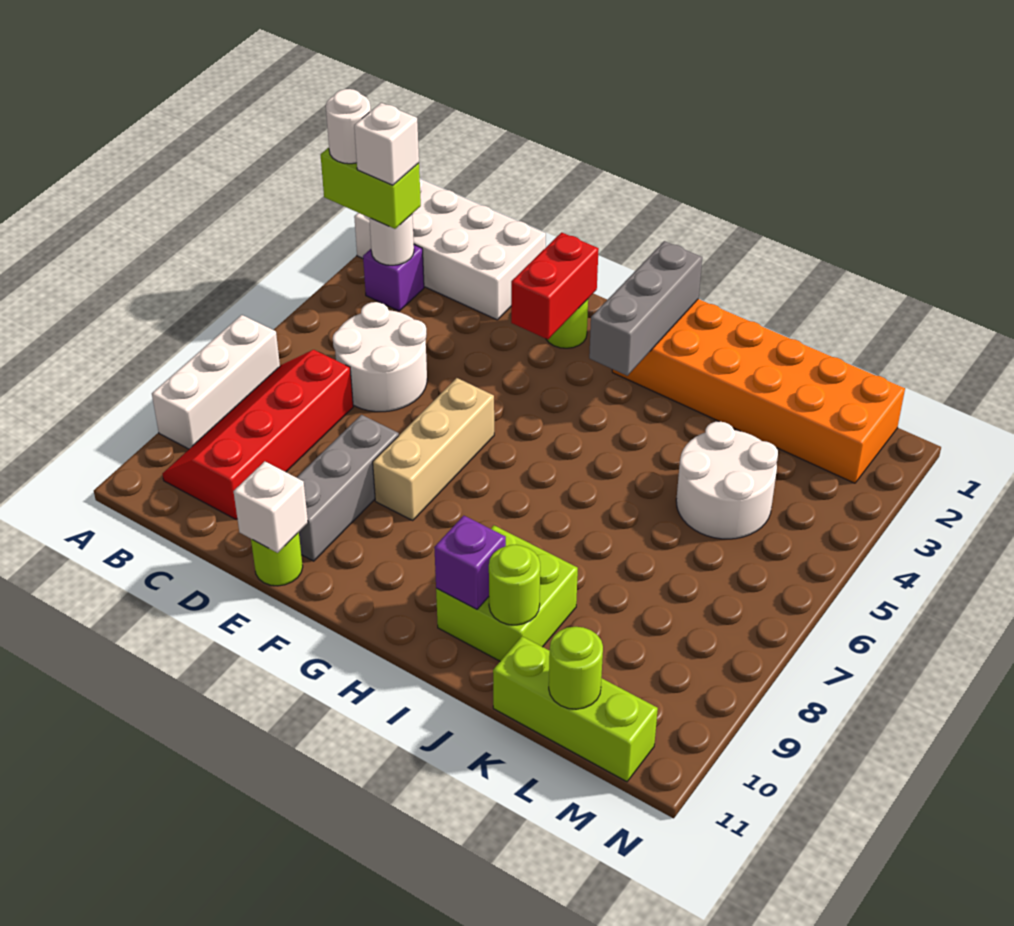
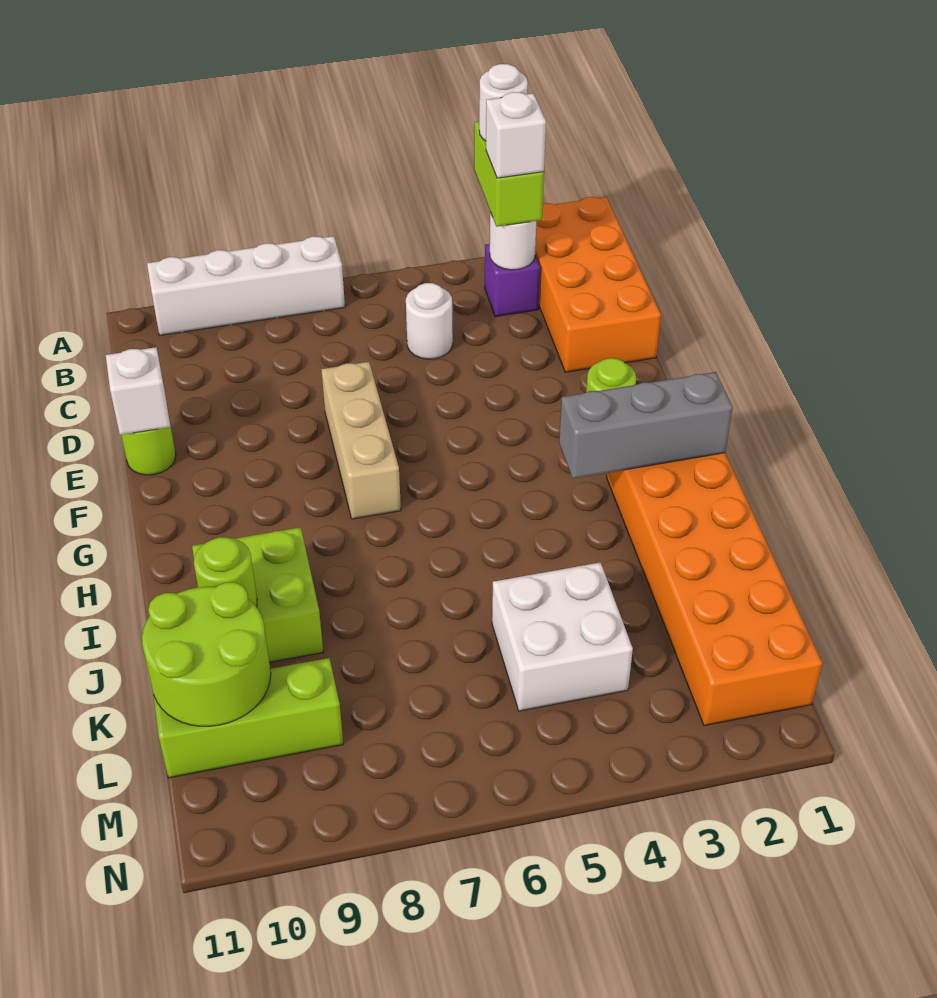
white brick A1:D2 level 1 -> orange brick A1:D2 level 1
white brick A7:A9 level 1 -> white brick A7:A10 level 1
red slope B7:C10 level 1 top C -> none
white round brick C5:D6 level 1 -> white round brick C5 level 1
grey brick E8:E10 level 1 -> none
red brick F2:F3 level 2 -> none
tan brick F6:F8 level 1 -> tan brick E7:G7 level 1
purple brick I10 level 2 -> none
white round brick K4:L5 level 1 -> white brick K4:L5 level 1
lime brick K11:M11 level 1 -> lime brick L9:L11 level 1
lime round brick L11 level 2 -> lime round brick K10:L11 level 2

